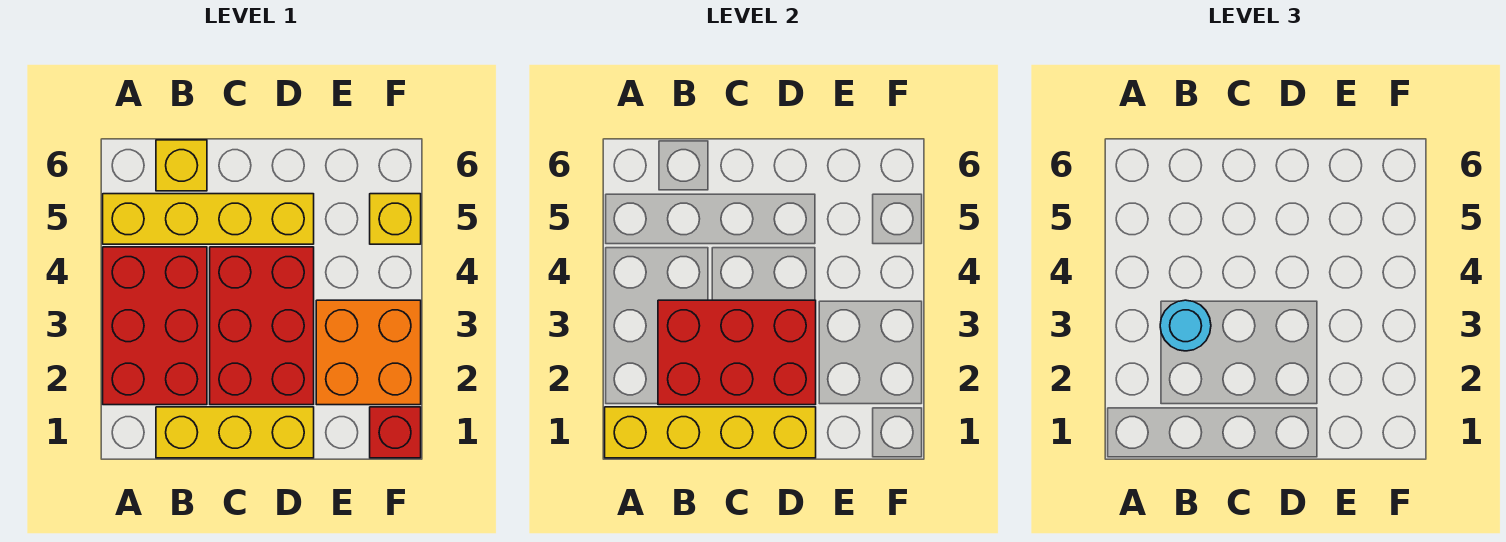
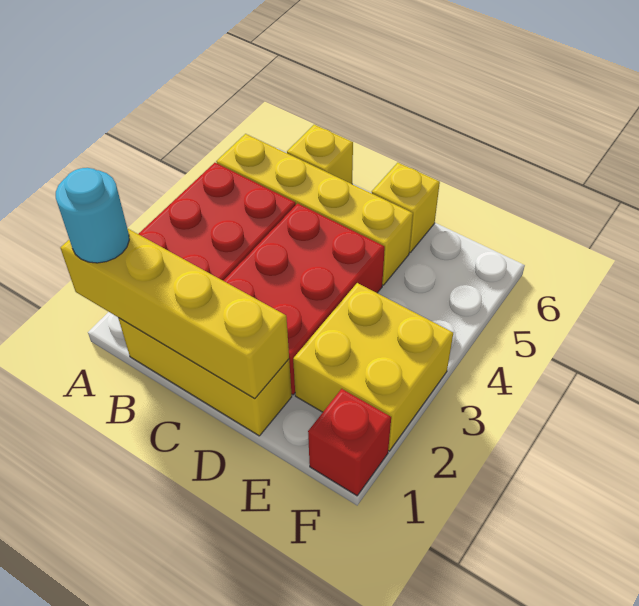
red brick B2:D3 level 2 -> none
cyan round brick B3 level 3 -> cyan round brick A1 level 3
orange brick E2:F3 level 1 -> yellow brick E2:F3 level 1
yellow brick F5 level 1 -> yellow brick D6 level 1

